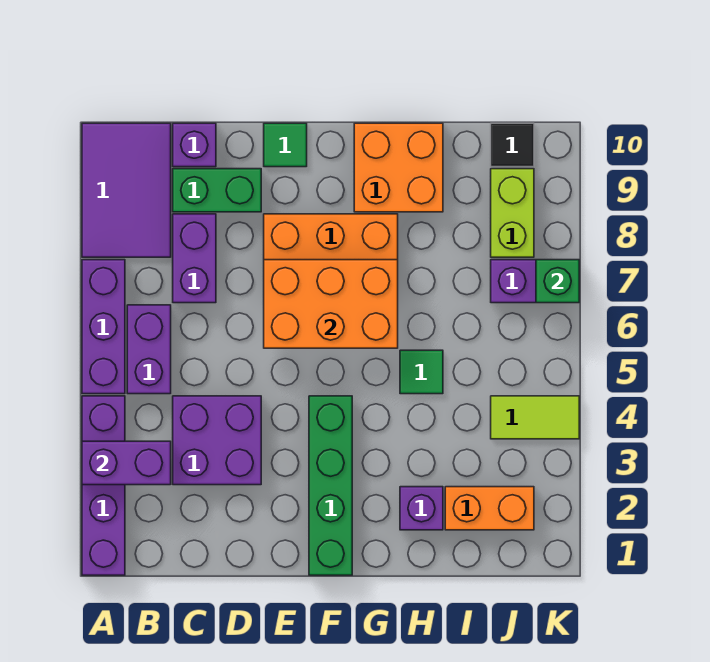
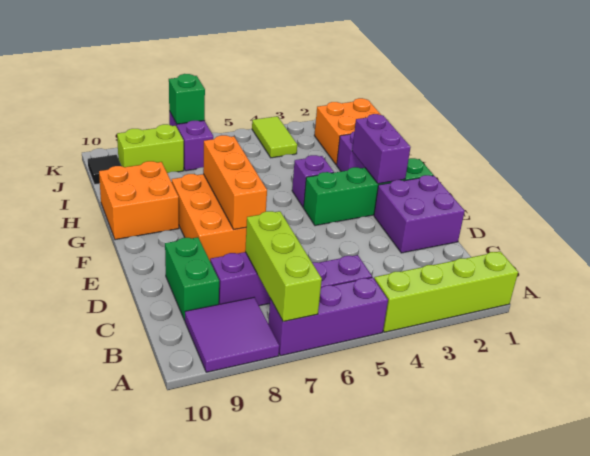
purple brick A1:A4 level 1 -> lime brick A1:A4 level 1
purple brick A3:B3 level 2 -> purple brick F2:G2 level 2
none -> lime brick A7:C7 level 2
purple tile A8:B10 level 1 -> purple tile A8:B9 level 1
purple brick C3:D4 level 1 -> purple brick D1:E2 level 1
purple brick C10 level 1 -> purple brick G4 level 1
orange brick E6:G7 level 2 -> orange brick E7:G7 level 2
green tile E10 level 1 -> none
green tile H5 level 1 -> none
orange brick I2:J2 level 1 -> orange brick I1:J2 level 1

